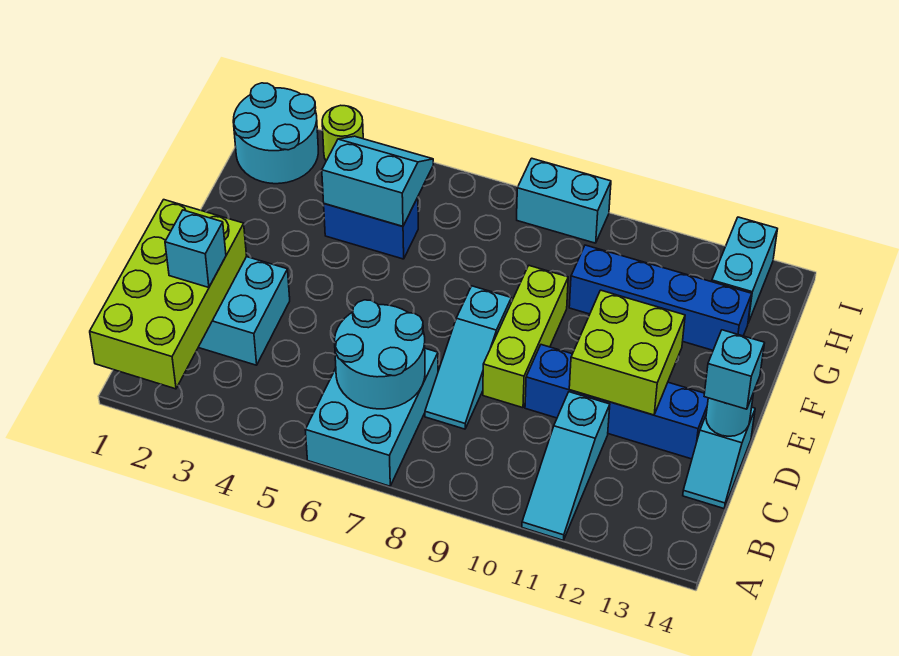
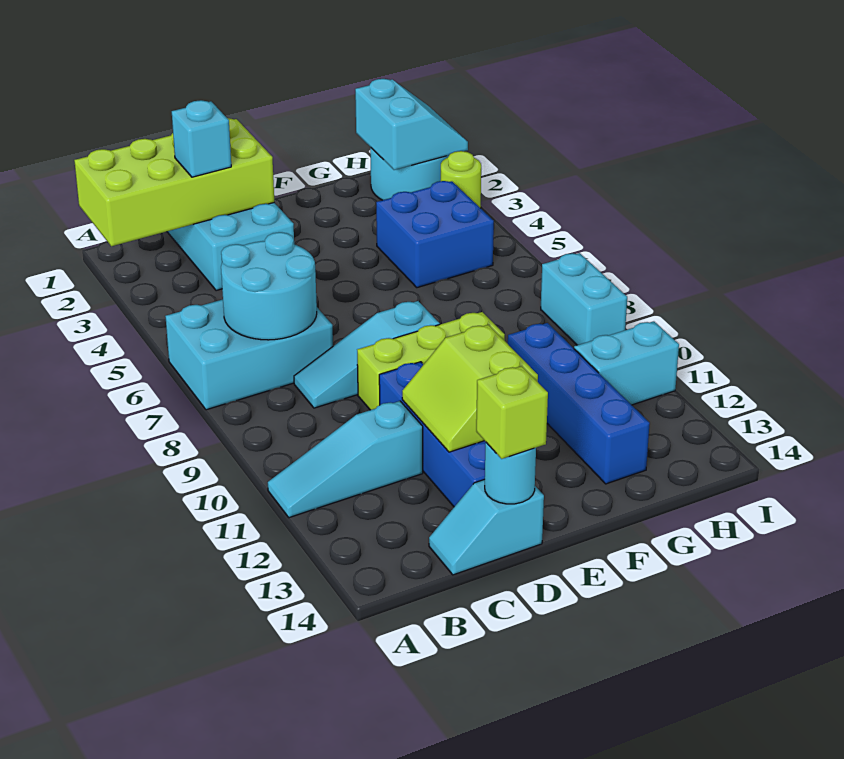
lime brick D11:E12 level 2 -> lime slope D11:E12 level 2 top E
cyan brick D14 level 3 -> lime brick D14 level 3
blue brick G4:G5 level 1 -> blue brick G4:H5 level 1
cyan slope G4:H5 level 2 top G -> cyan slope H1:I2 level 2 top H
cyan brick H13:I13 level 1 -> cyan brick H11:I11 level 1

